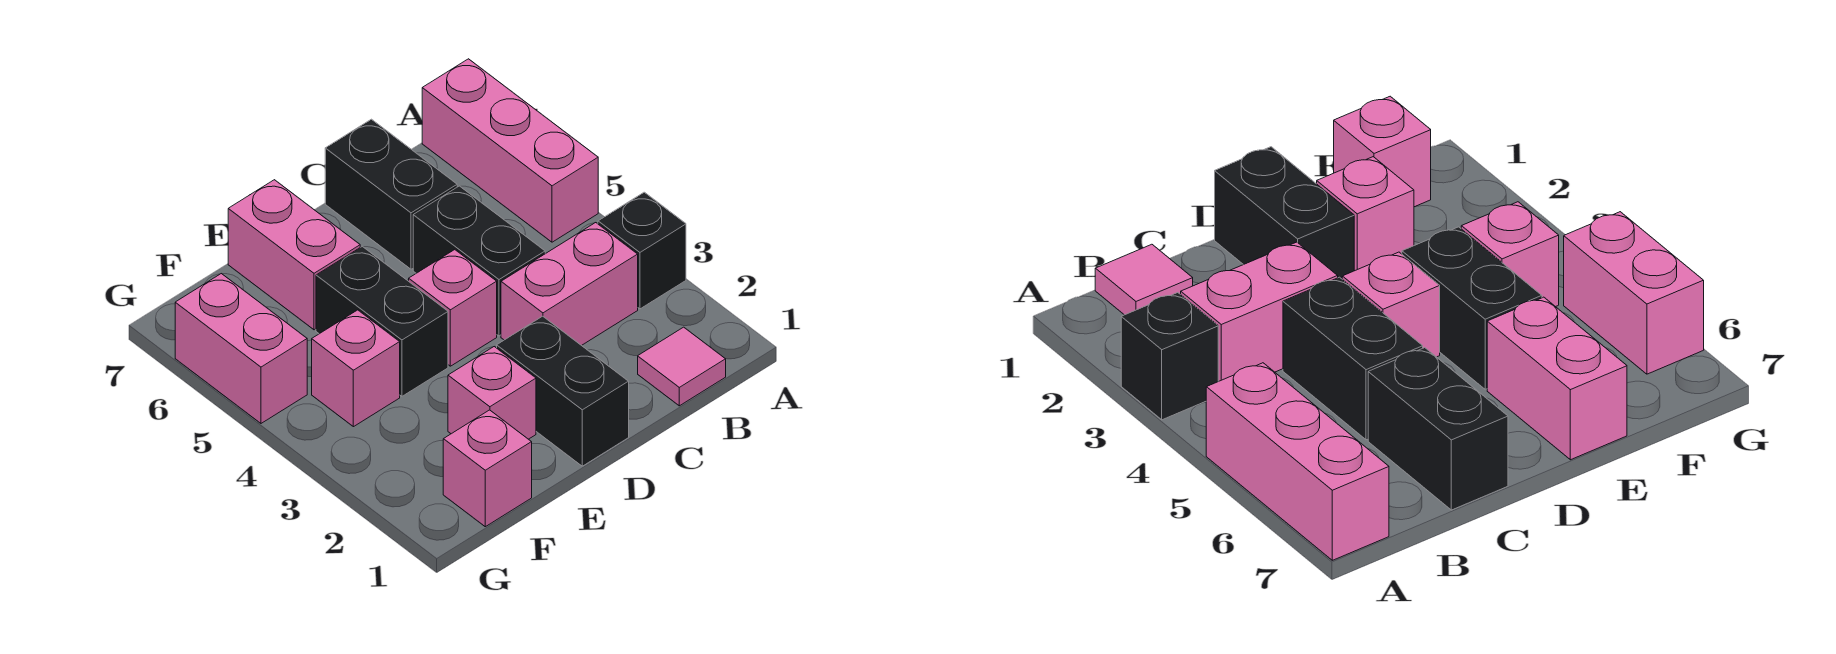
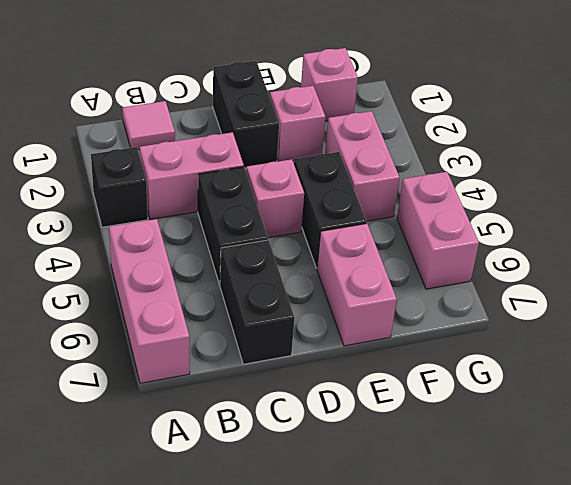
pink brick F4 level 1 -> pink brick F3:F4 level 1

